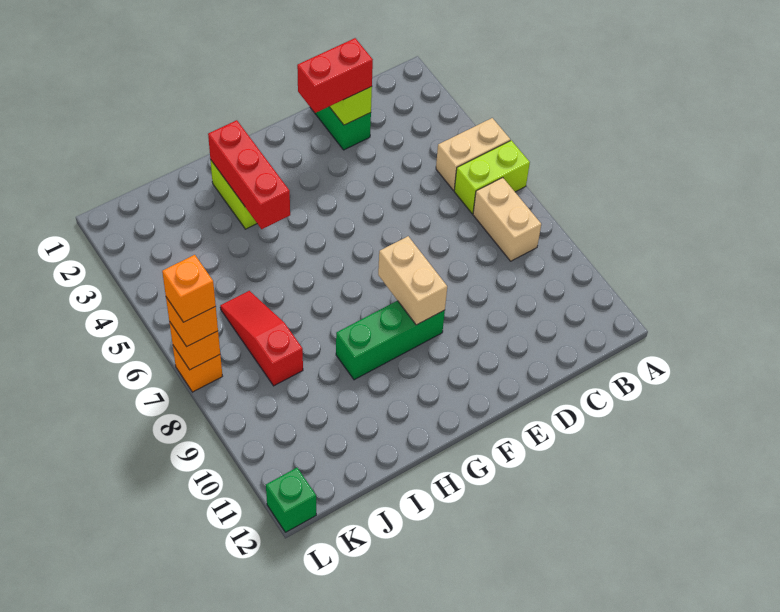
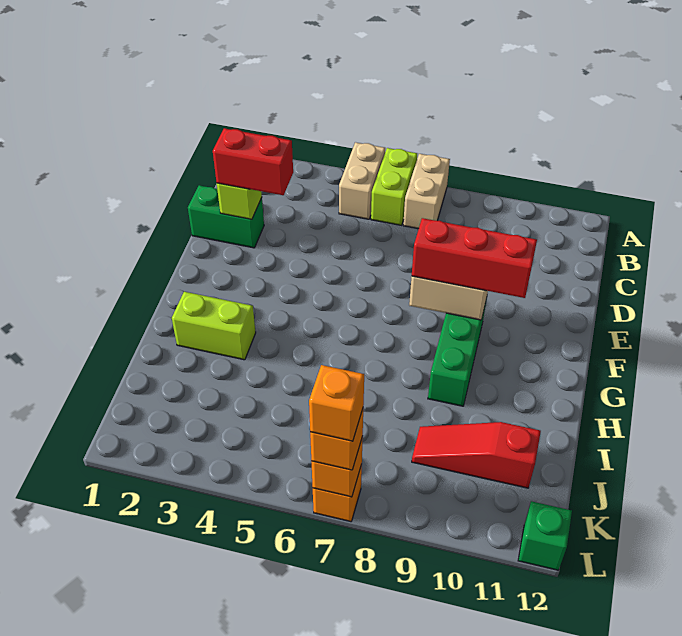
tan brick B7:B8 level 1 -> tan brick A7:B7 level 1
red brick D2:E2 level 3 -> red brick D2:D3 level 3
red brick H2:H4 level 2 -> red brick F8:F10 level 3
red slope J6:J8 level 1 top 8 -> red slope J9:J11 level 1 top 11

